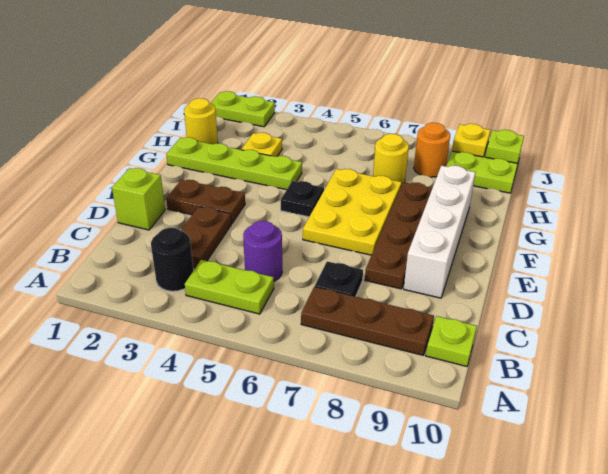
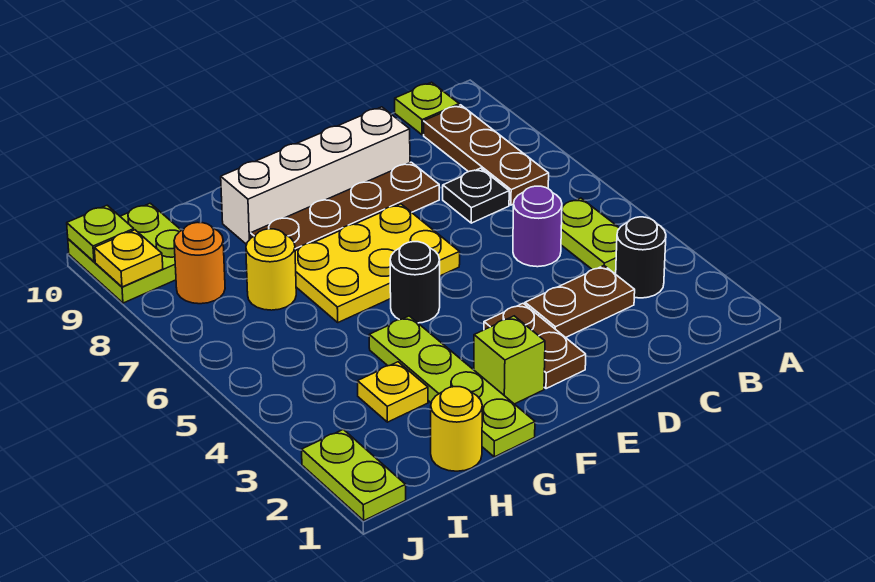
lime brick D1 level 1 -> lime brick F2 level 1
black plate F5 level 1 -> black round brick F5 level 1

